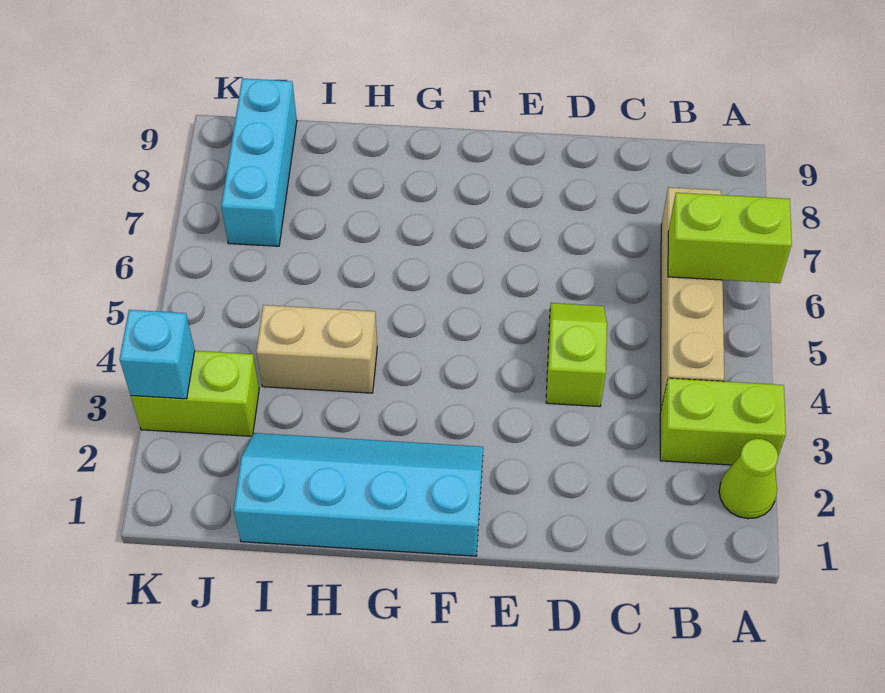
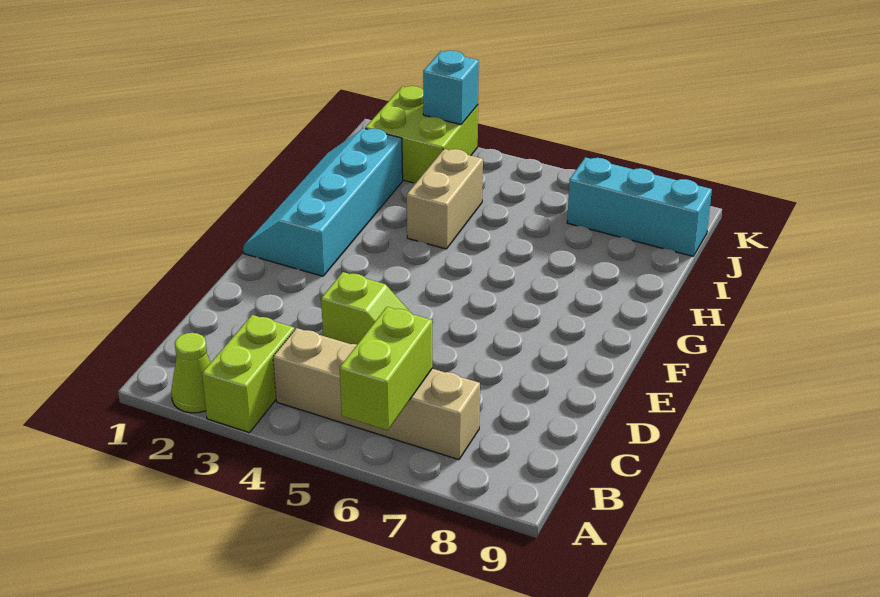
cyan slope F1:I2 level 1 top 1 -> cyan slope F1:I2 level 1 top 2
lime brick J3:K3 level 1 -> lime brick J2:K3 level 1

